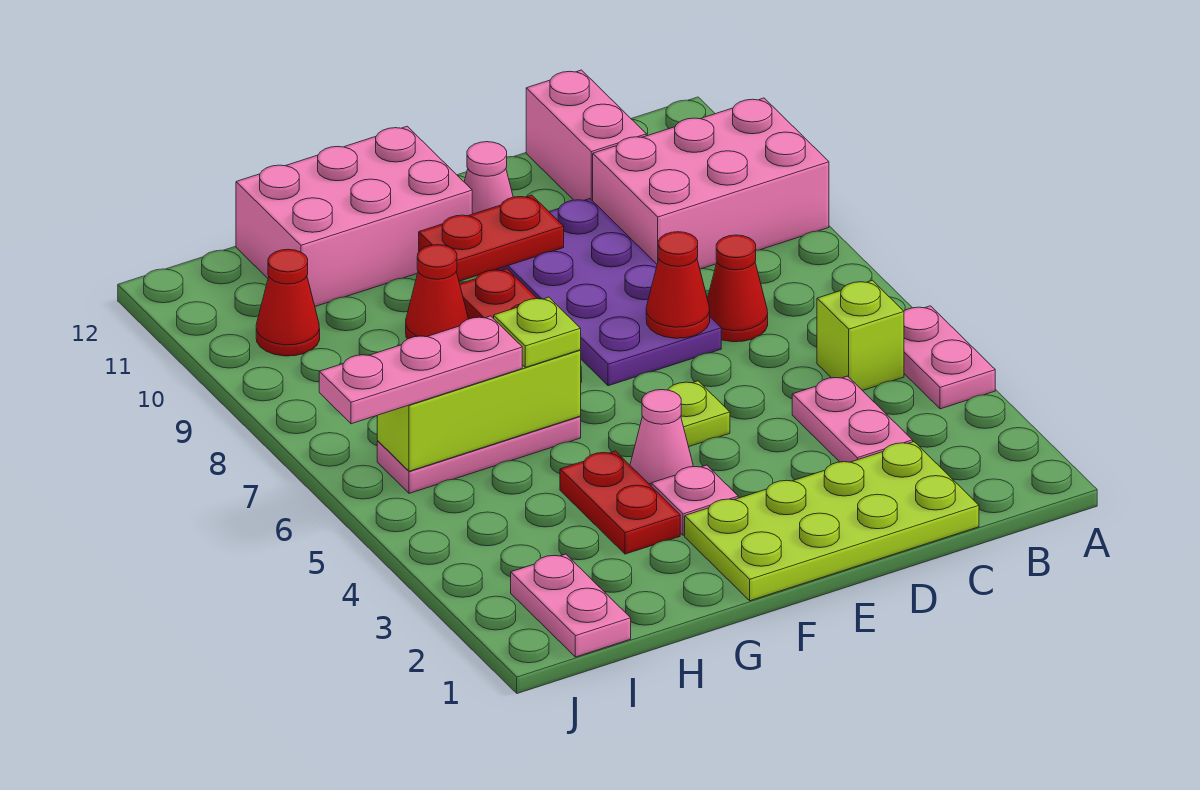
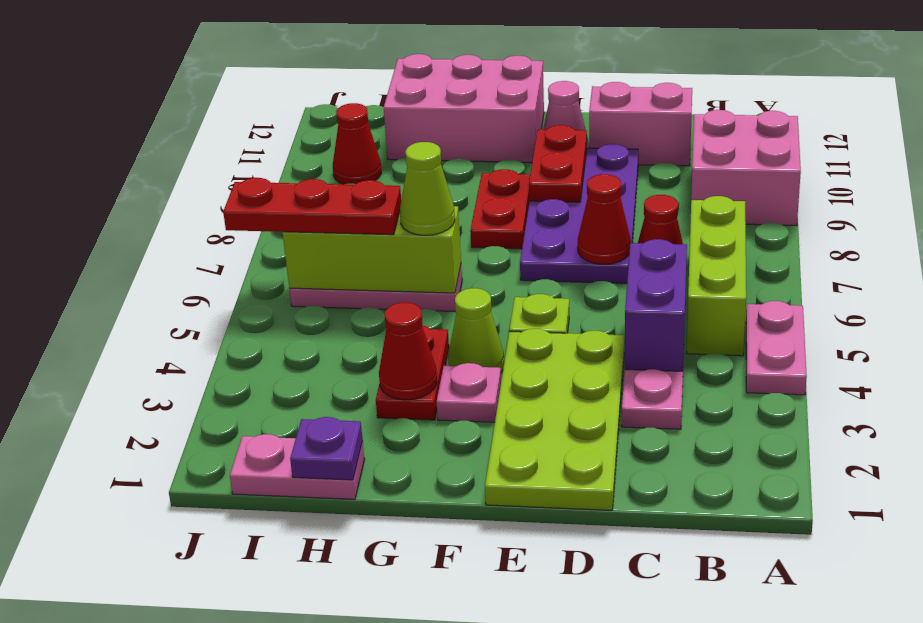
pink brick A9:C10 level 1 -> pink brick A9:B10 level 1
lime brick B5 level 1 -> lime brick B5:B7 level 1
lime plate C1:F2 level 1 -> lime plate D1:E4 level 1
none -> purple brick C4:C5 level 2
pink brick C11:C12 level 1 -> pink brick C11:D11 level 1
red plate E10:F10 level 2 -> red plate E9:E10 level 2
pink cone F4 level 1 -> lime cone F4 level 1
lime plate G6 level 3 -> lime cone G6 level 3
red cone G9 level 1 -> red cone G3 level 2
none -> purple plate H1 level 2
pink plate H6:J6 level 3 -> red plate H6:J6 level 3
pink plate I1:I2 level 1 -> pink plate H1:I1 level 1

